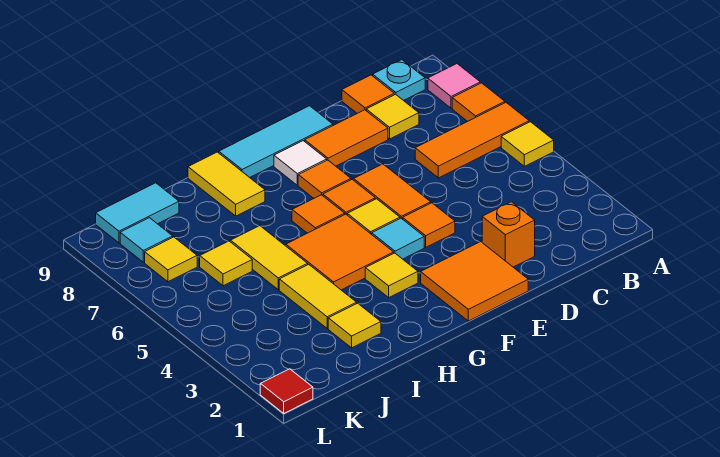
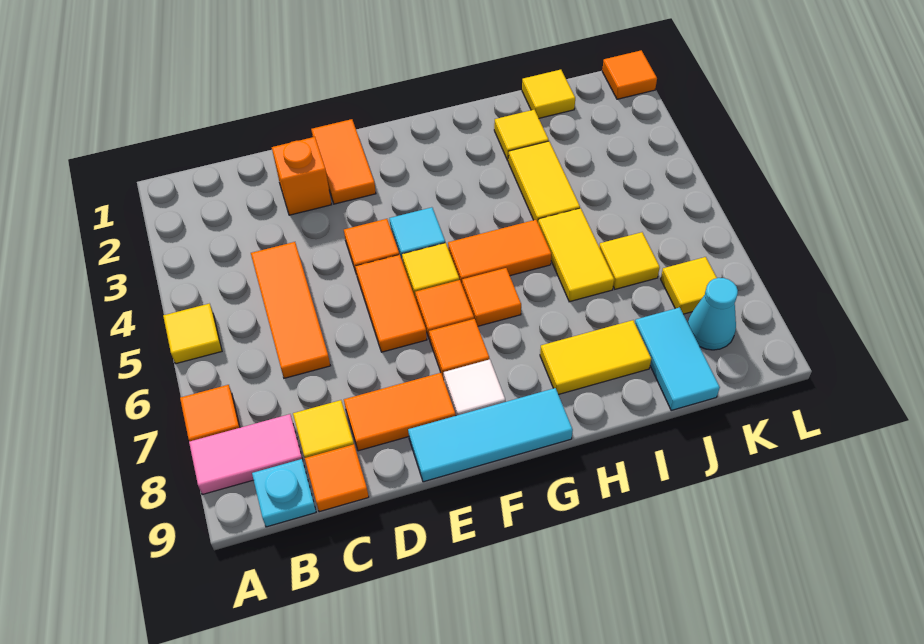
orange tile A6:C6 level 1 -> orange tile C4:C6 level 1
pink tile A8 level 1 -> pink tile A8:B8 level 1
orange tile E1:F2 level 1 -> orange tile E1:E2 level 1
yellow tile G3 level 1 -> yellow tile J1 level 1
orange tile G4:H5 level 1 -> orange tile G5:H5 level 1
yellow tile H8:H9 level 1 -> yellow tile H8:I8 level 1
cyan tile J9:K9 level 1 -> cyan tile J8:J9 level 1
cyan tile K8 level 1 -> cyan cone K8 level 1
red tile L1 level 1 -> orange tile L1 level 1

